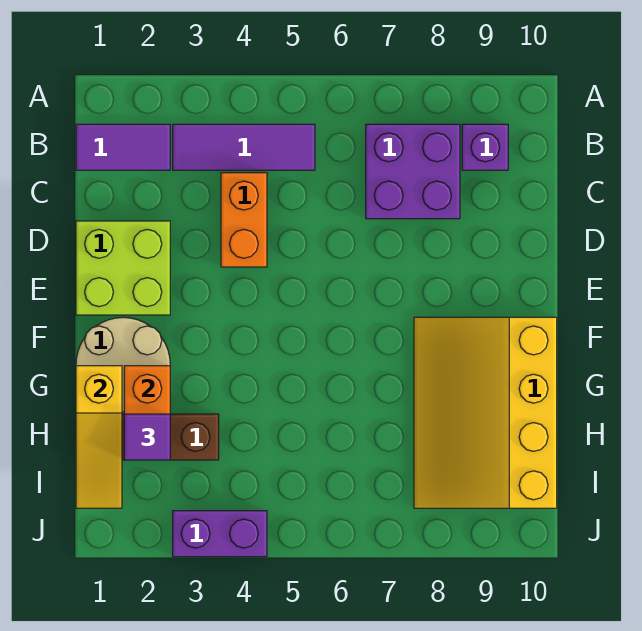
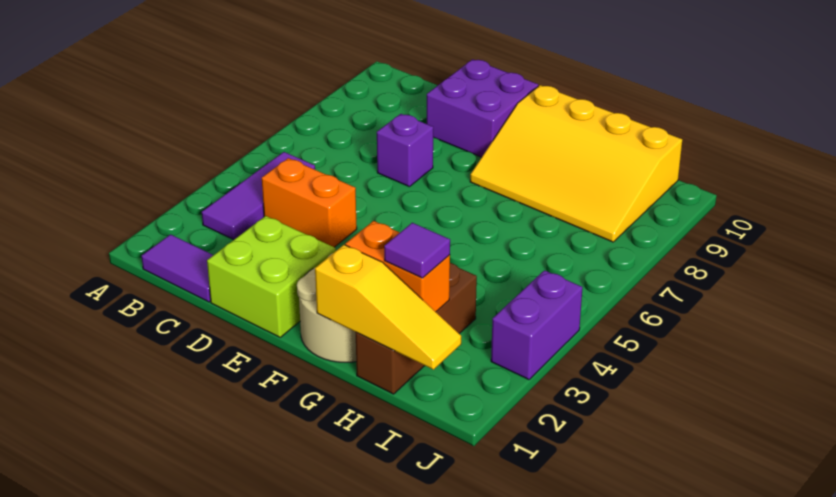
purple tile B1:B2 level 1 -> purple tile B1:C1 level 1
purple brick B7:C8 level 1 -> purple brick D9:E10 level 1
purple brick B9 level 1 -> purple brick D7 level 1

